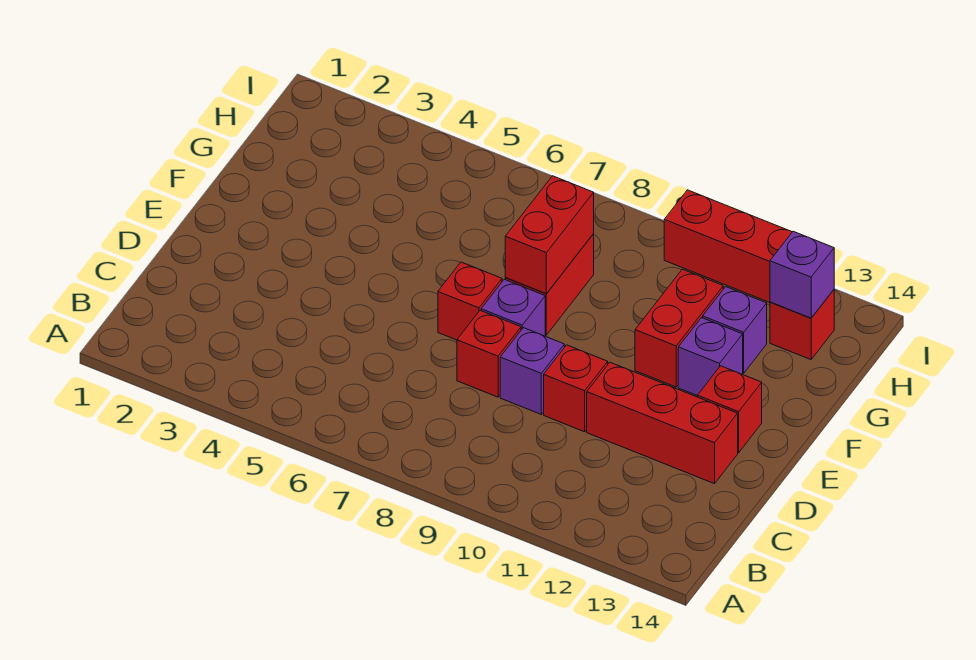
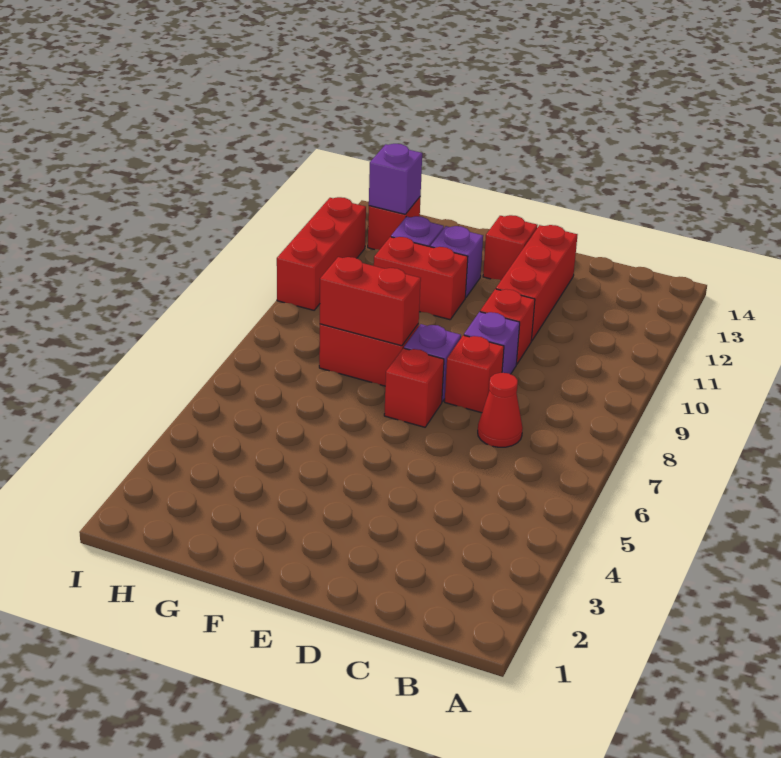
none -> red cone C7 level 1

